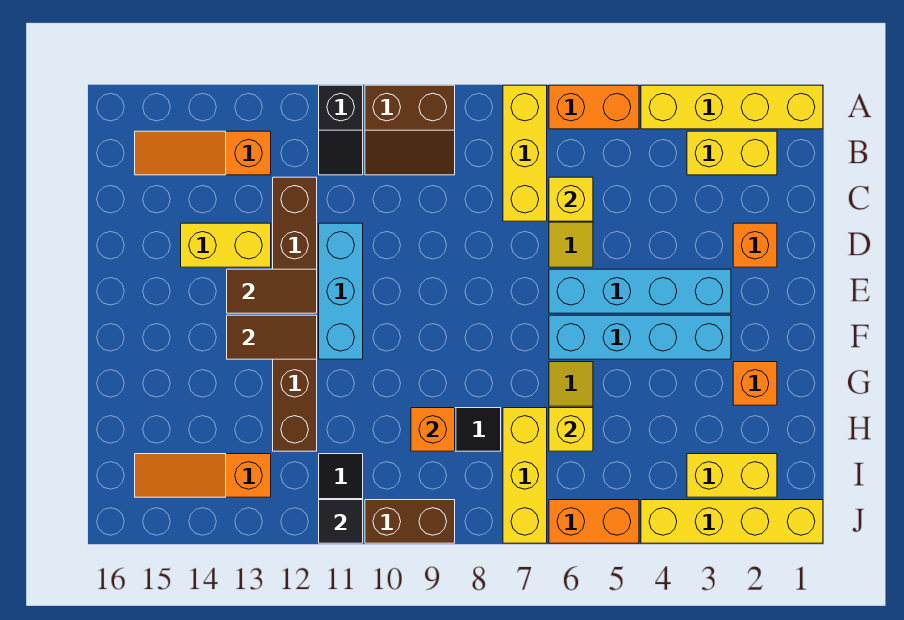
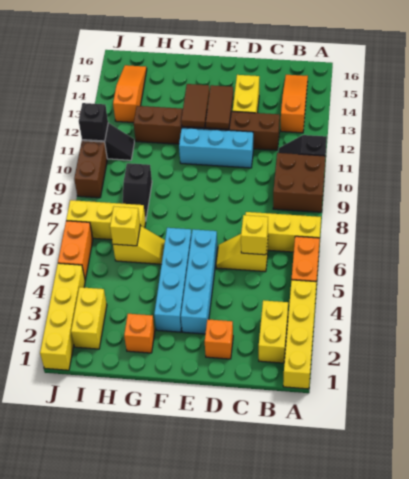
brown slope A9:B10 level 1 top A -> brown brick A9:B10 level 1
orange brick H9 level 2 -> none
black tile J11 level 2 -> black brick J11 level 2

